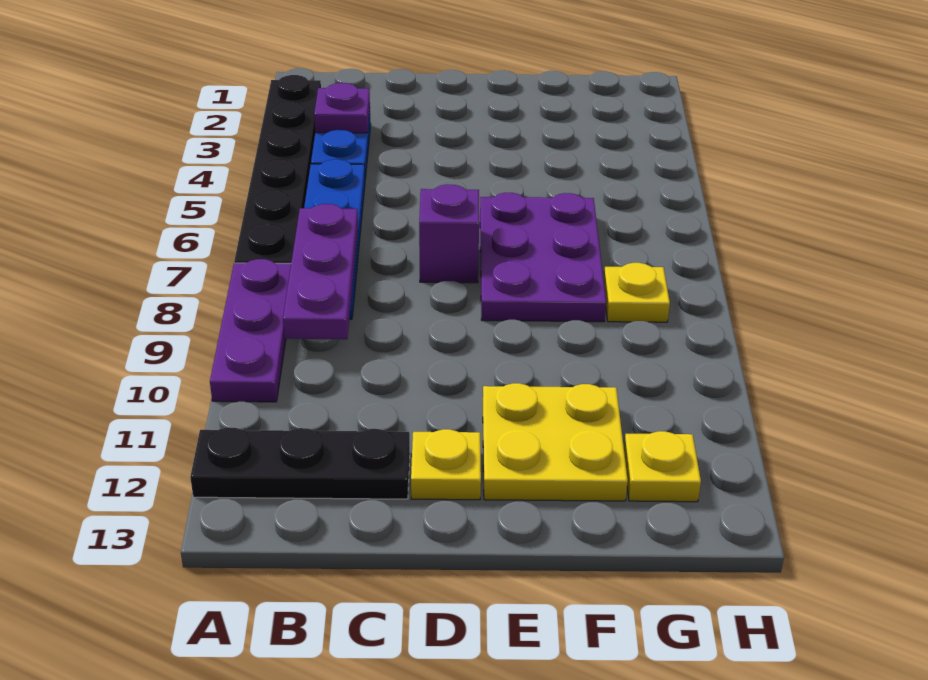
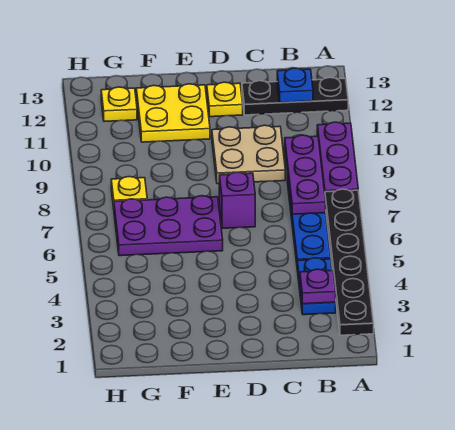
none -> blue plate B12 level 2
none -> tan plate C9:D10 level 1
purple plate E6:F8 level 1 -> purple plate E6:G7 level 1

